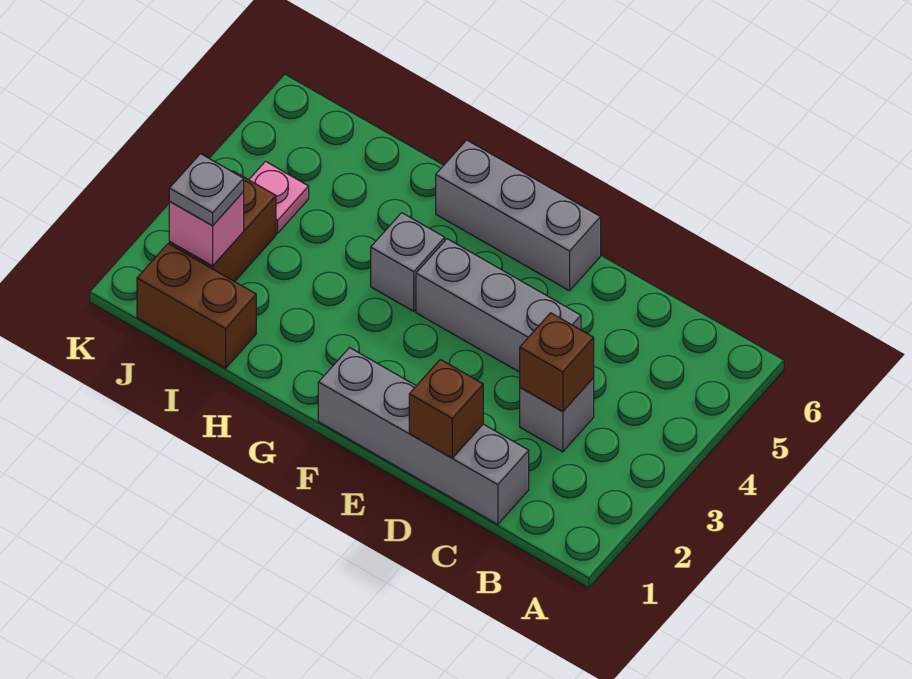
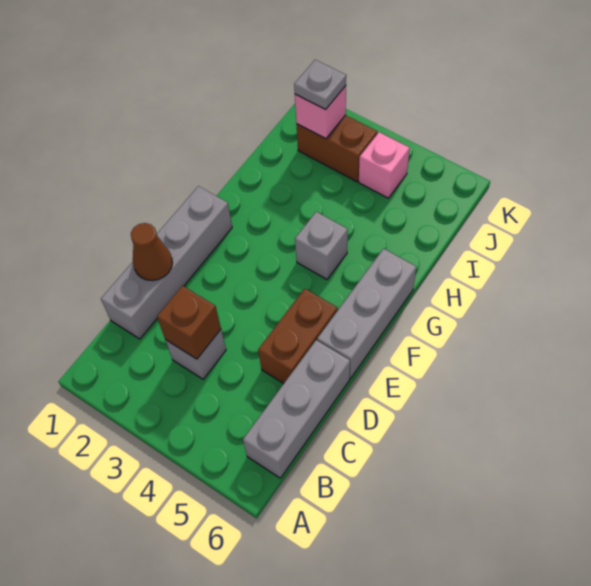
brown brick D1 level 2 -> brown cone D1 level 2
grey brick D4:F4 level 1 -> grey brick B6:D6 level 1
brown brick I1:J1 level 1 -> brown brick D5:E5 level 1
pink plate J4 level 1 -> pink brick J4 level 1

